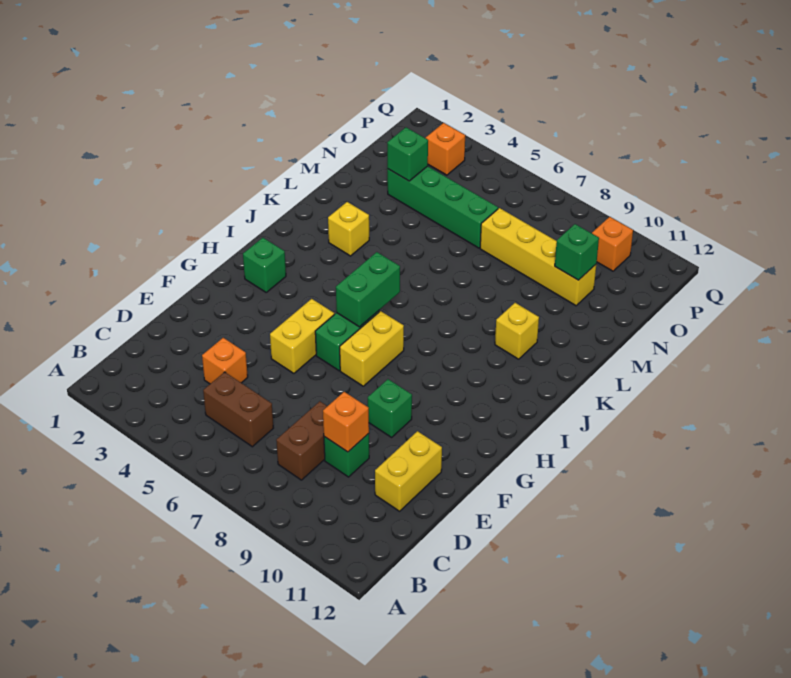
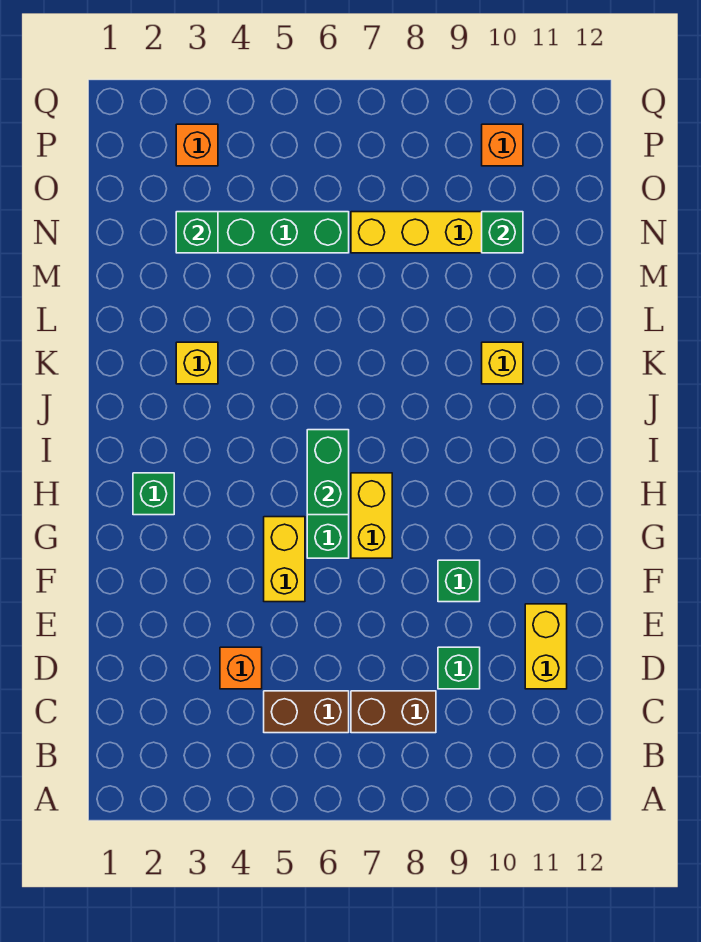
brown brick C8:D8 level 1 -> brown brick C7:C8 level 1
orange brick D9 level 2 -> none

